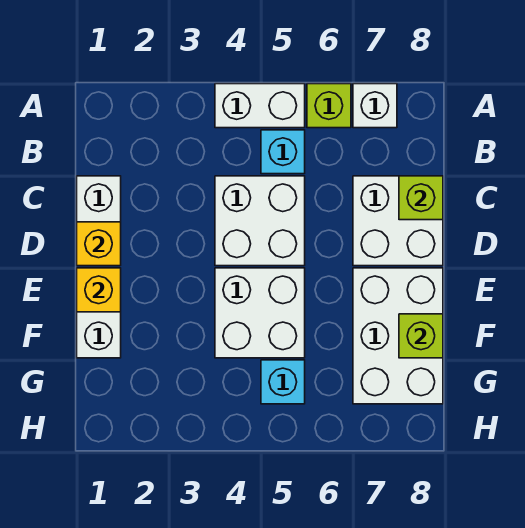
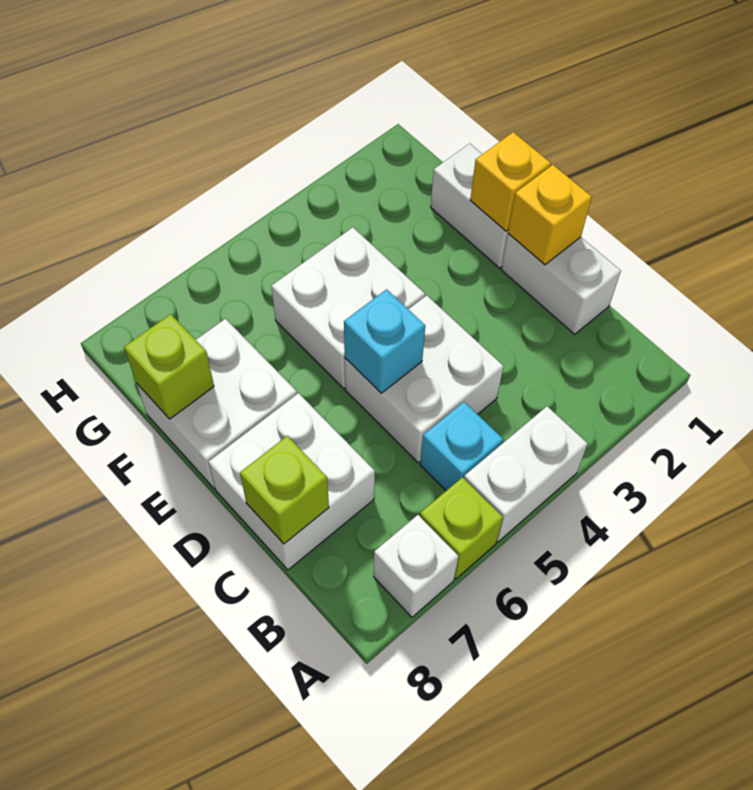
white brick E7:G8 level 1 -> white brick E7:F8 level 1
cyan brick G5 level 1 -> cyan brick D5 level 2

